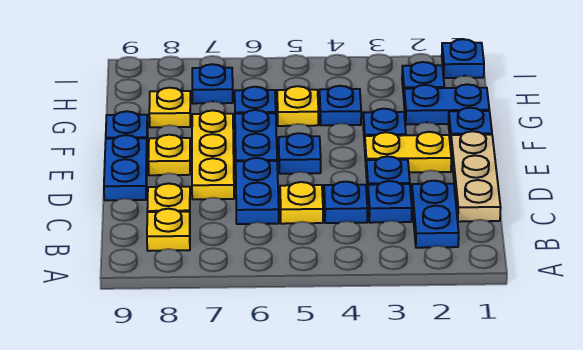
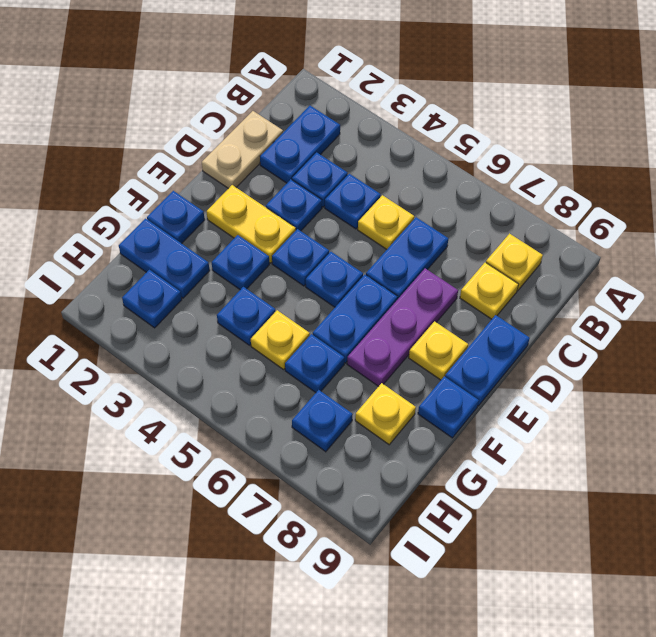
tan plate C1:E1 level 1 -> tan plate C1:D1 level 1
yellow plate D7:F7 level 1 -> purple plate D7:F7 level 1
blue plate I1 level 1 -> blue plate E4 level 1

